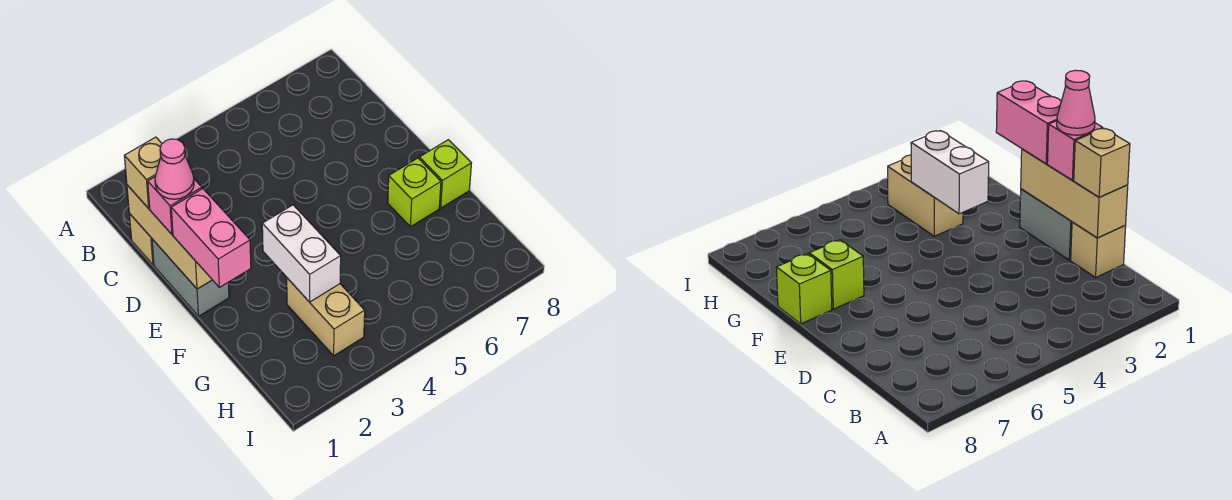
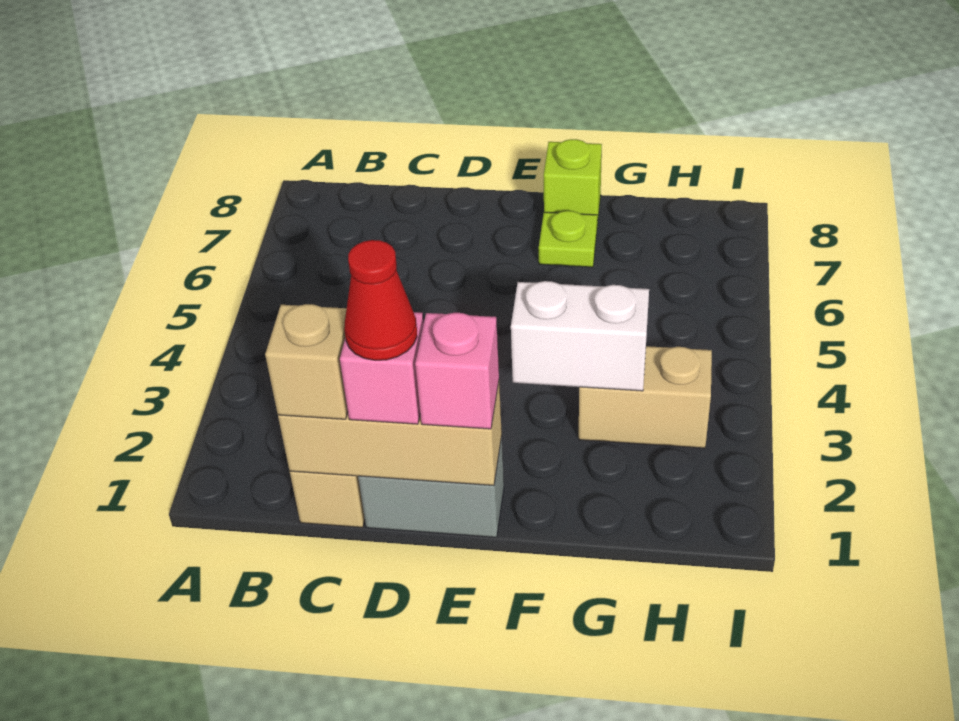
pink cone D1 level 4 -> red cone D1 level 4
pink brick E1:F1 level 3 -> pink brick E1 level 3
lime brick F7 level 1 -> lime plate F7 level 1

